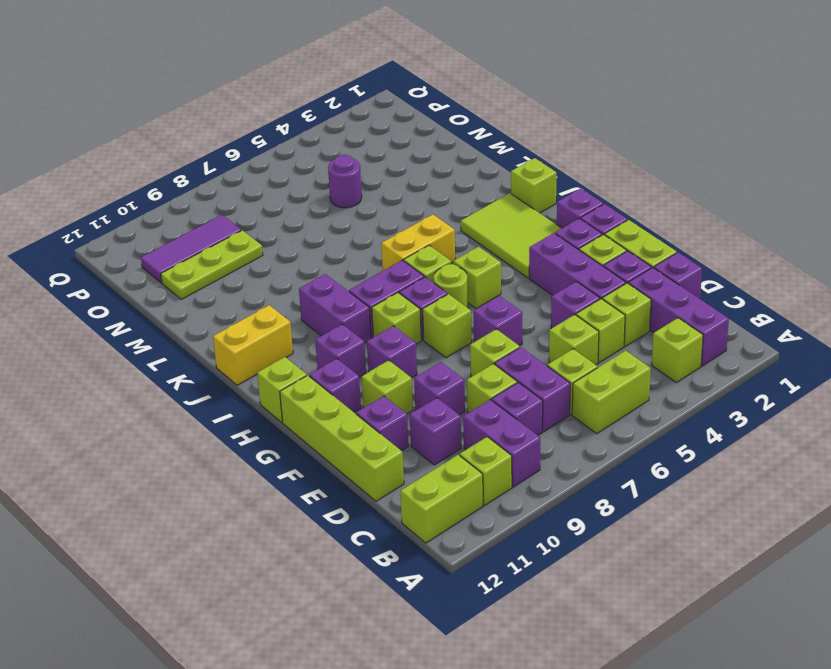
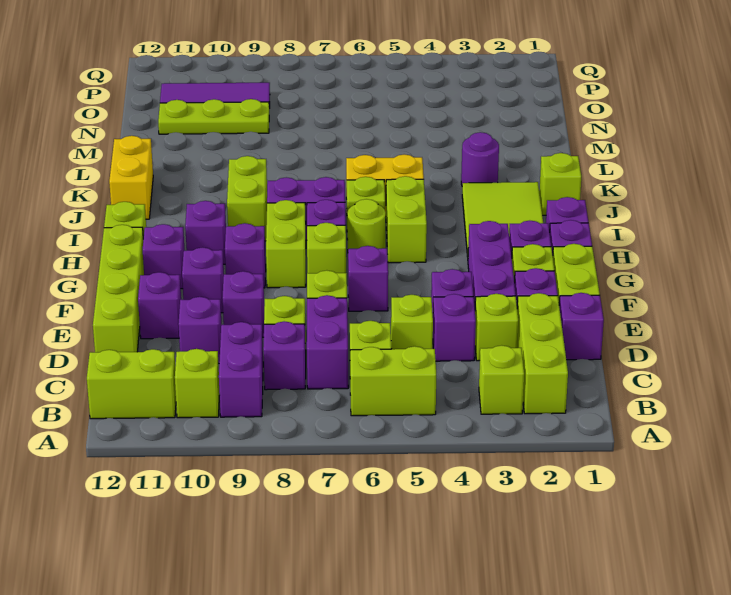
purple brick B2:D2 level 1 -> lime brick B2:D2 level 1
lime brick D4 level 1 -> purple brick D4 level 1
lime brick F10 level 1 -> purple brick F10 level 1
lime brick H5 level 1 -> lime brick H5:I5 level 1
lime brick H8 level 1 -> lime brick G8:H8 level 1
purple brick I9:J9 level 1 -> lime brick I9:J9 level 1
yellow brick J11:J12 level 1 -> yellow brick J12:K12 level 1
purple round brick N5 level 1 -> purple round brick K3 level 1

